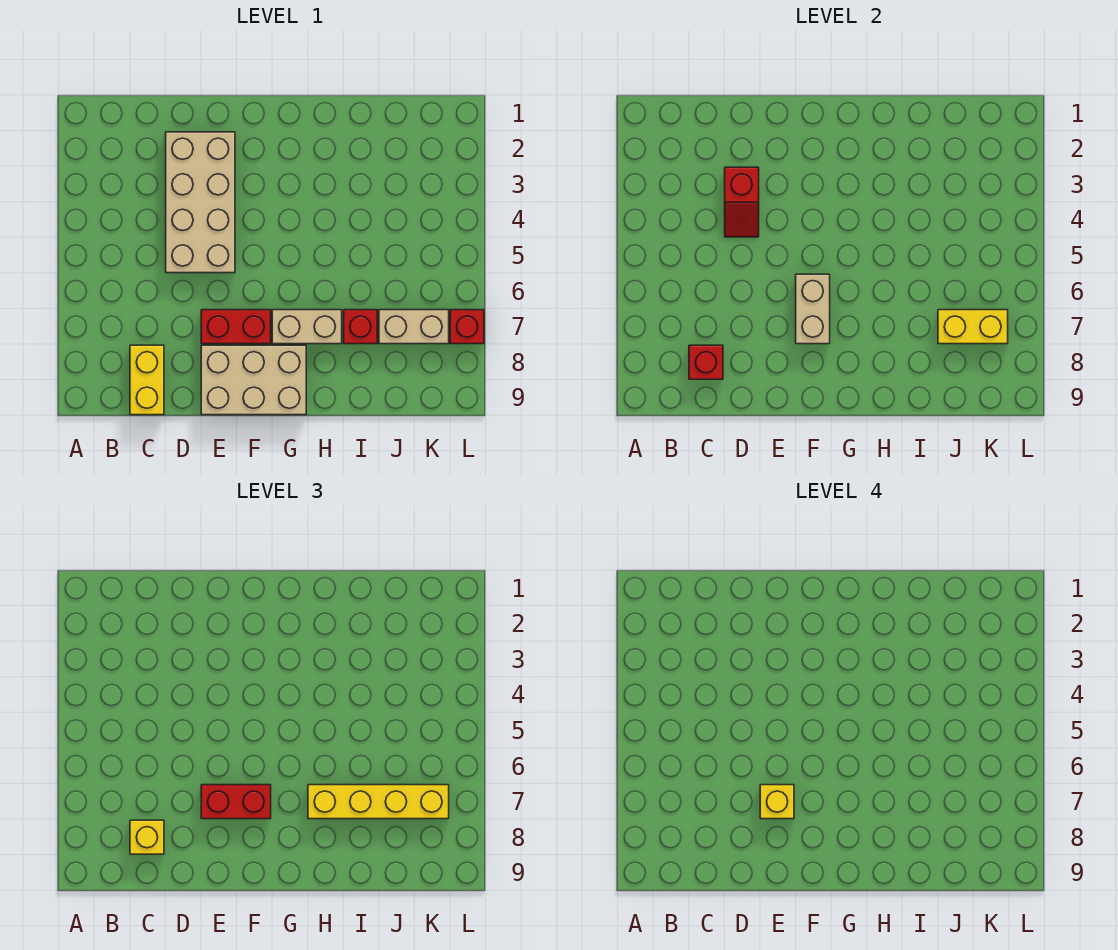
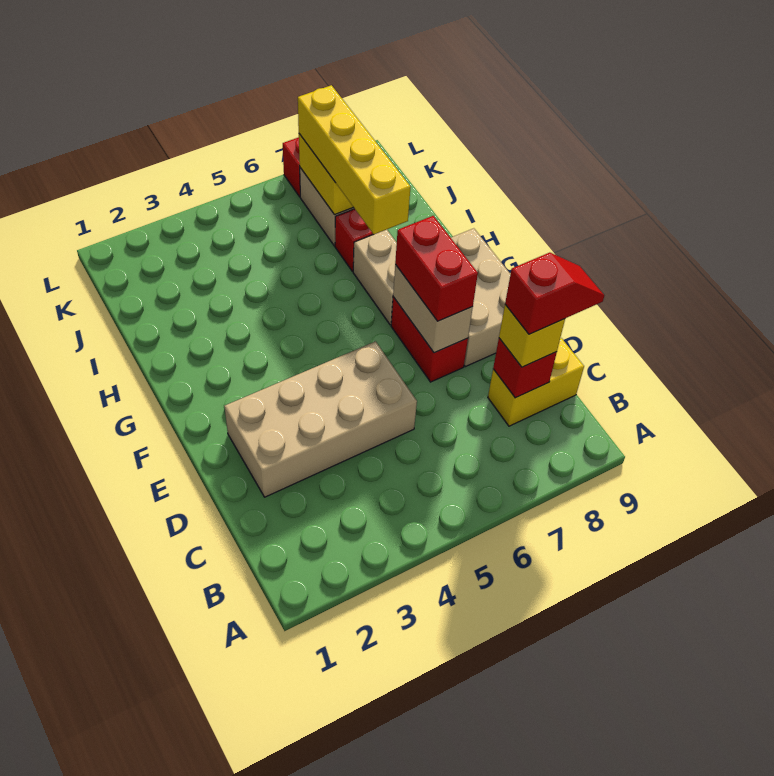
red slope D3:D4 level 2 top 3 -> red slope C8:C9 level 4 top 8
yellow brick E7 level 4 -> none
tan brick F6:F7 level 2 -> tan brick E7:F7 level 2

